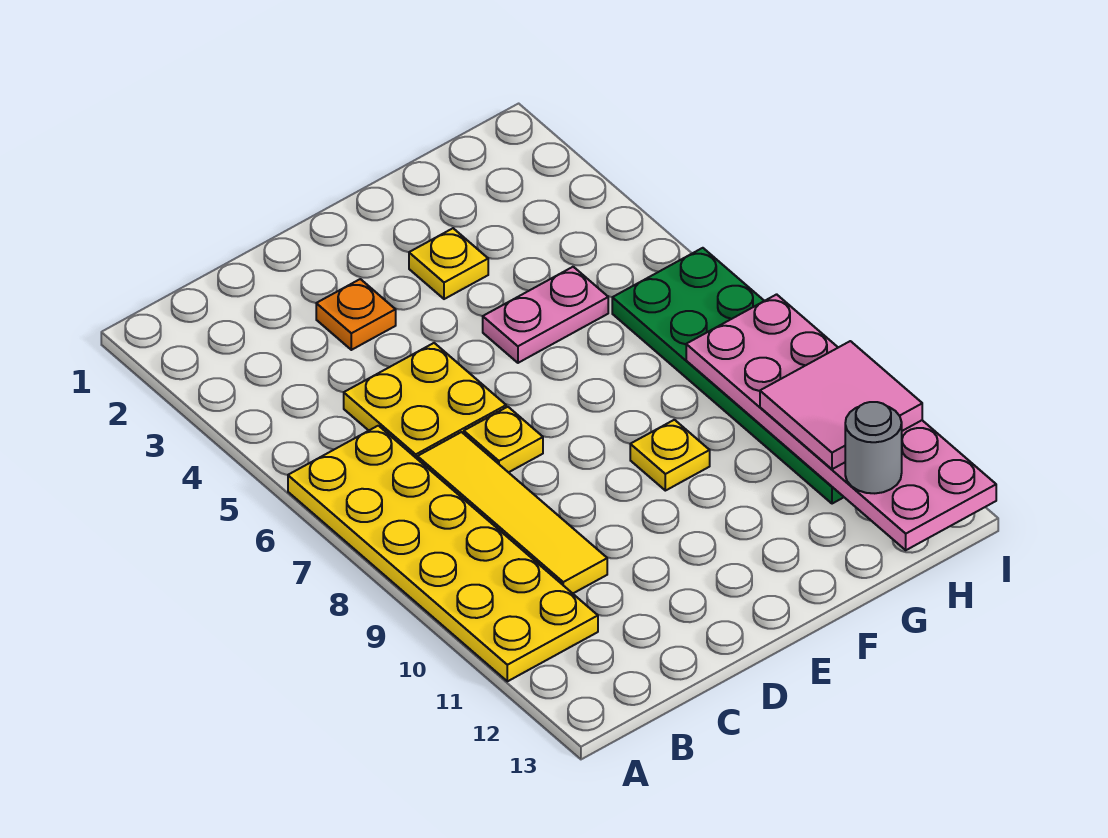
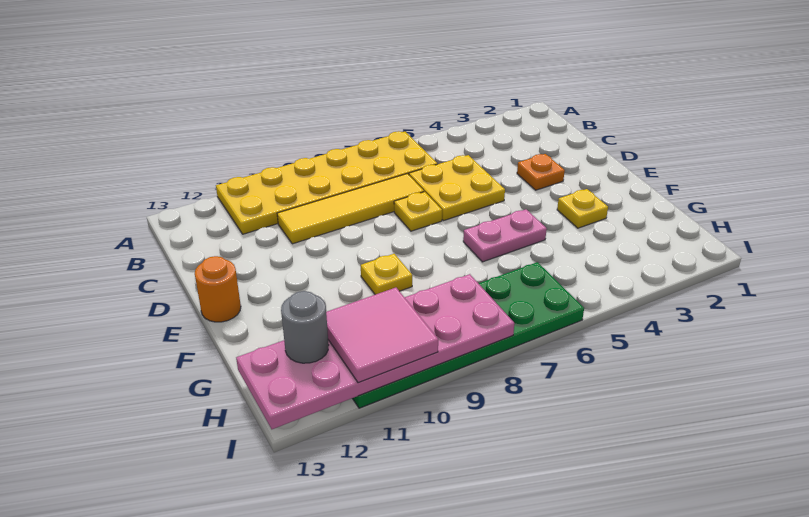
none -> orange round brick E13 level 1
pink plate F5:G5 level 1 -> pink plate F5:F6 level 1

